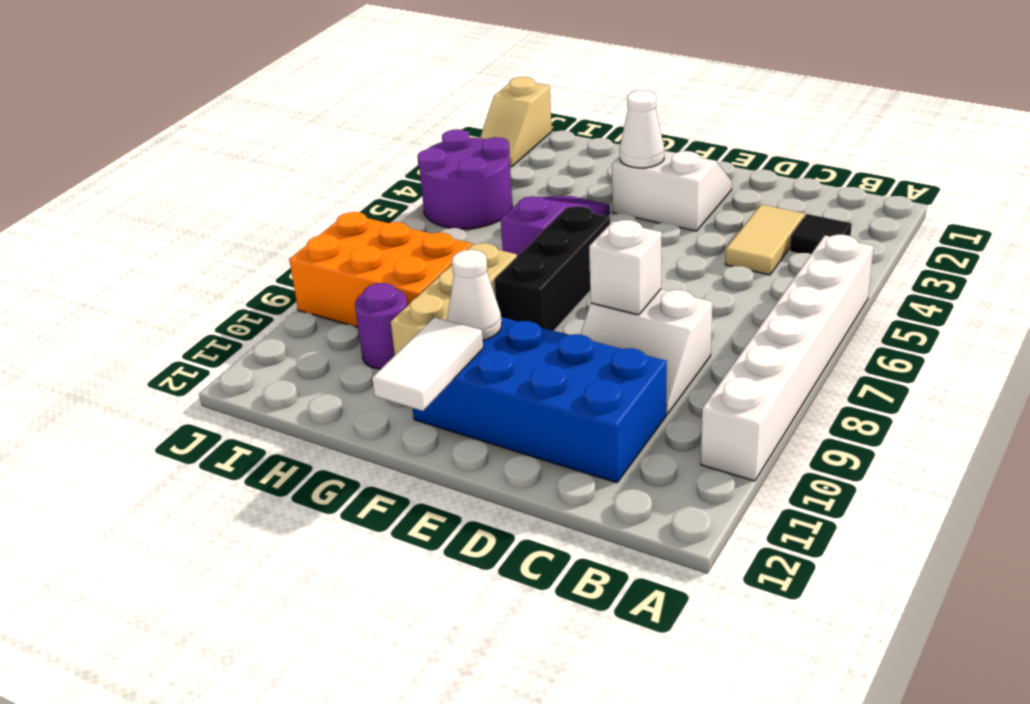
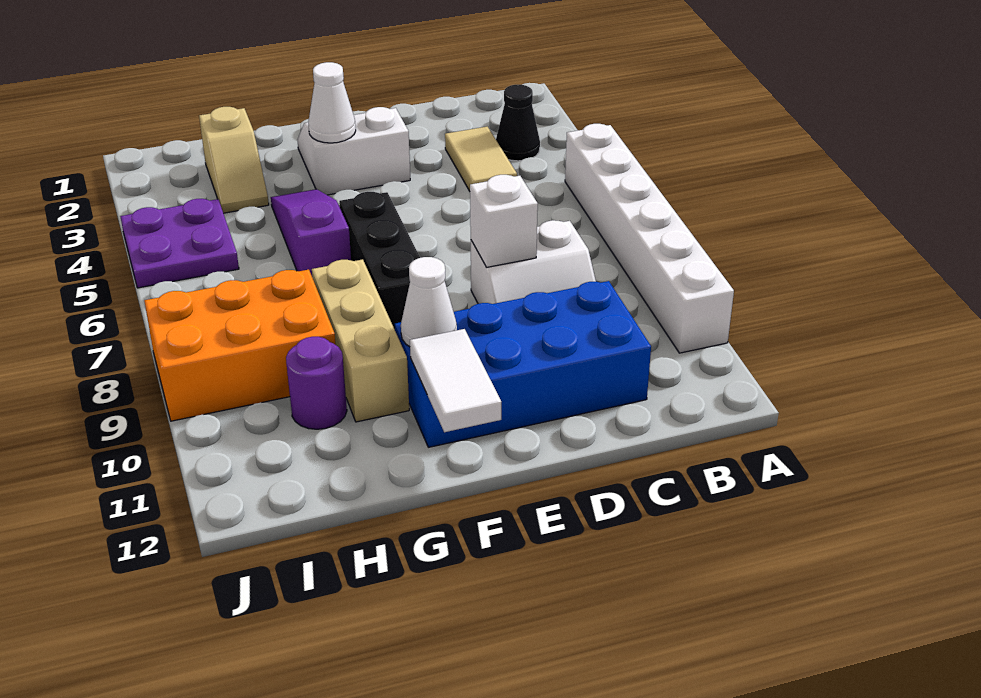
black tile B3 level 1 -> black cone B3 level 1
purple round brick I4:J5 level 1 -> purple plate I4:J5 level 1
tan slope J1:J2 level 1 top 1 -> tan slope H2:H3 level 1 top 2

